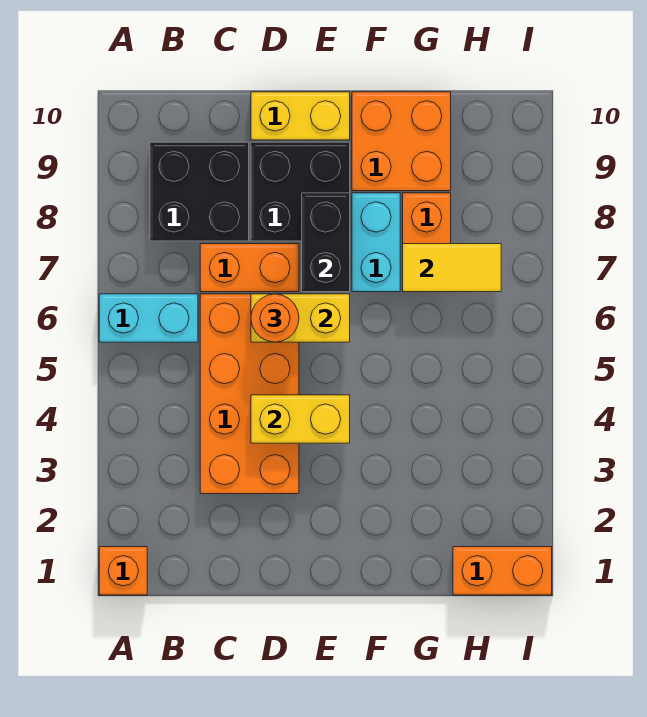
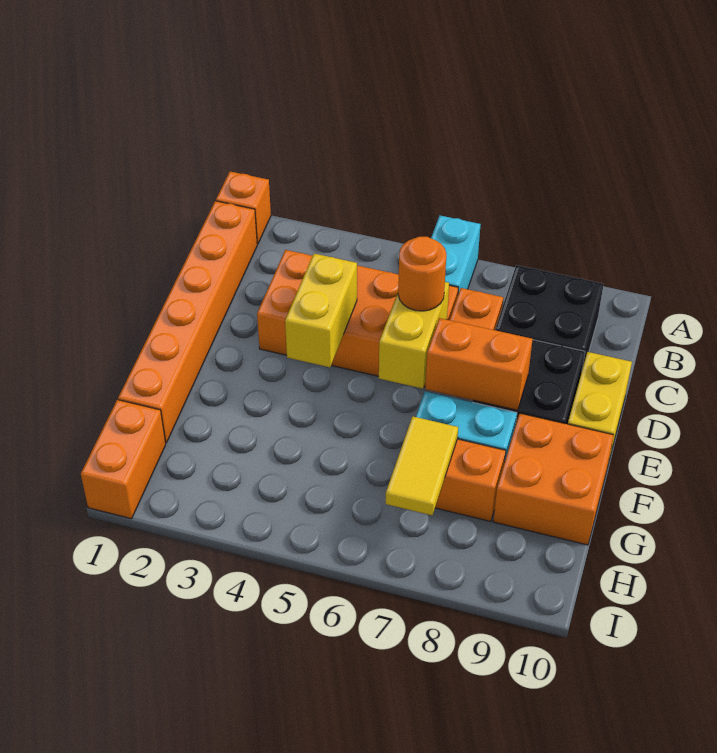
none -> orange brick B1:G1 level 1
black brick E7:E8 level 2 -> orange brick E7:E8 level 2

